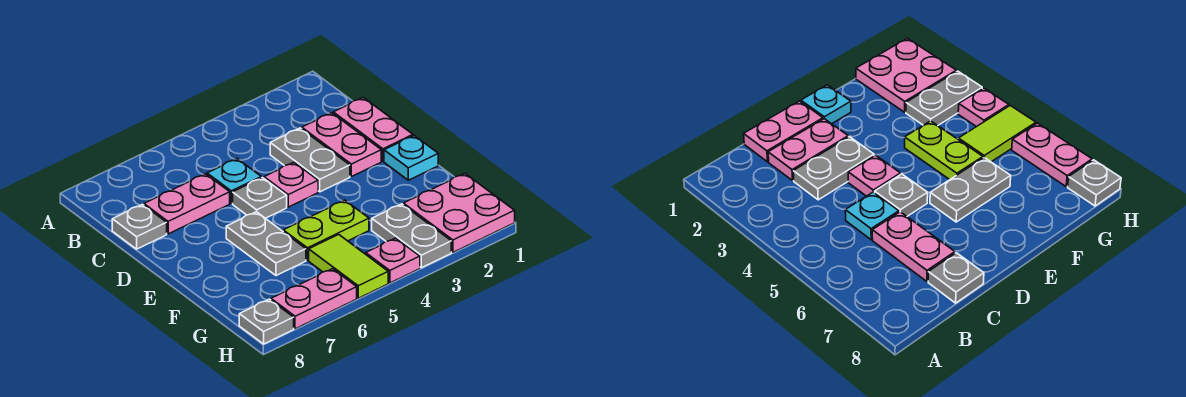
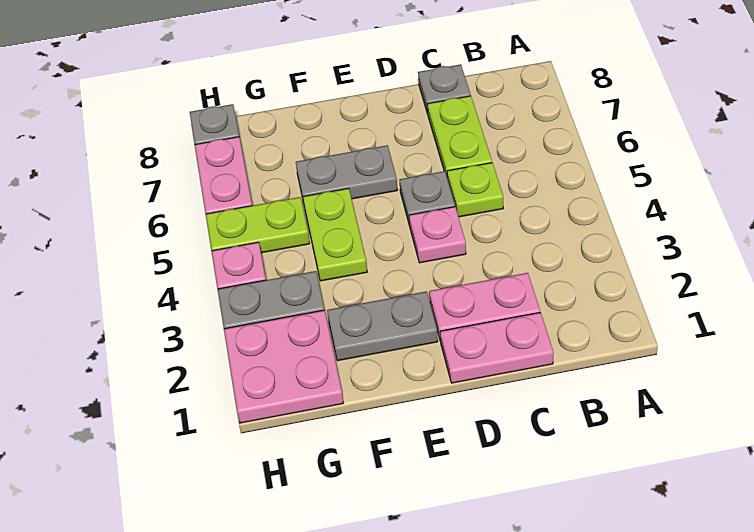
grey plate C3:D3 level 1 -> grey plate E2:F2 level 1
cyan plate C5 level 1 -> lime plate C5 level 1
pink plate C6:C7 level 1 -> lime plate C6:C7 level 1
cyan plate E1 level 1 -> none
lime tile G5:H5 level 1 -> lime plate G5:H5 level 1

